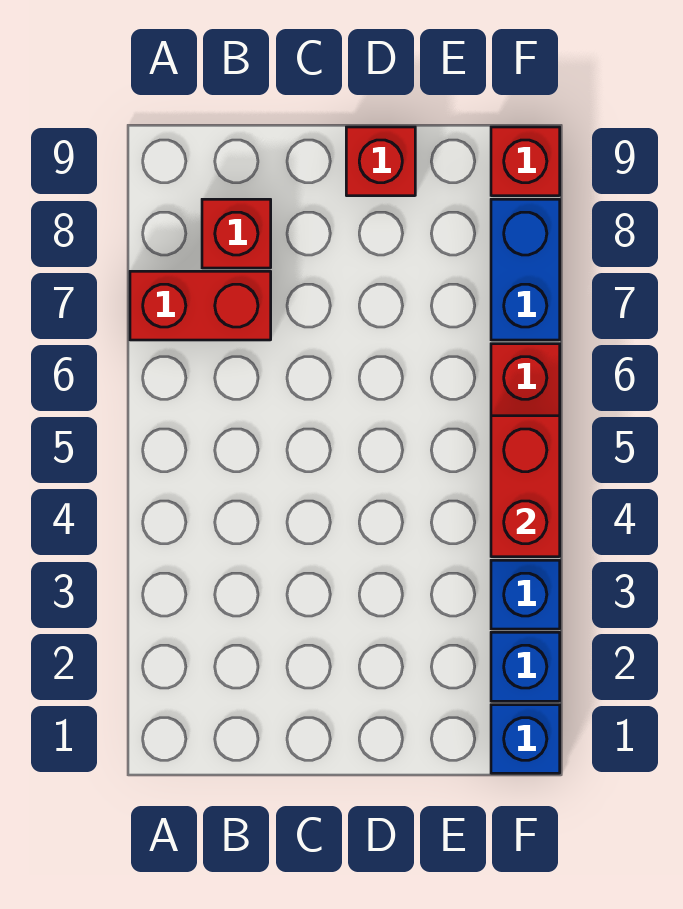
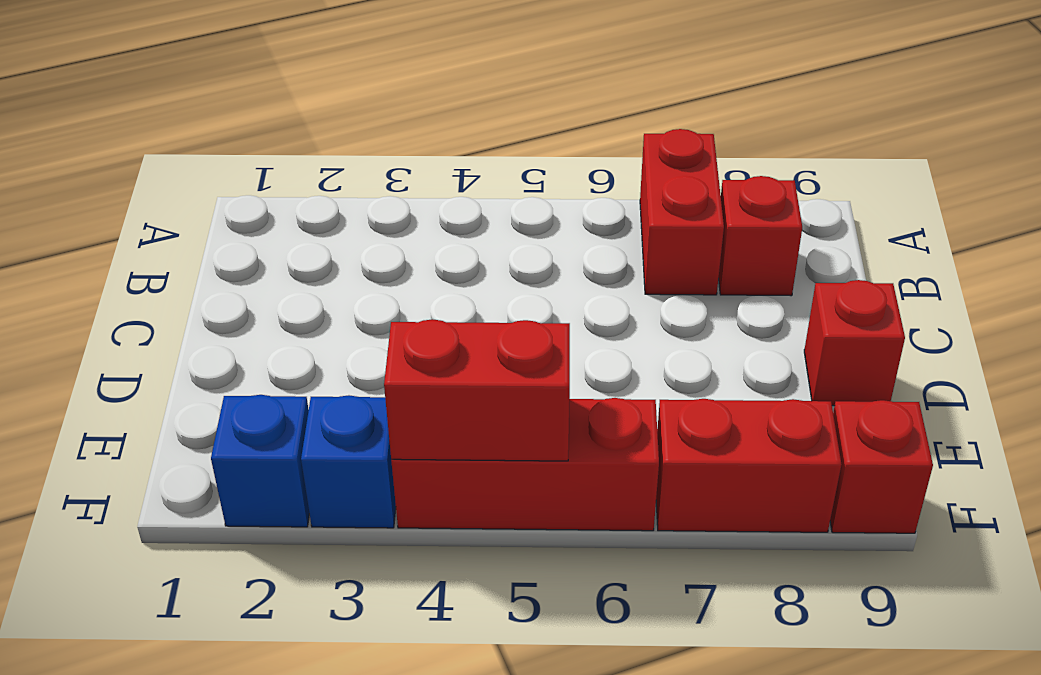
blue brick F1 level 1 -> none
blue brick F7:F8 level 1 -> red brick F7:F8 level 1

